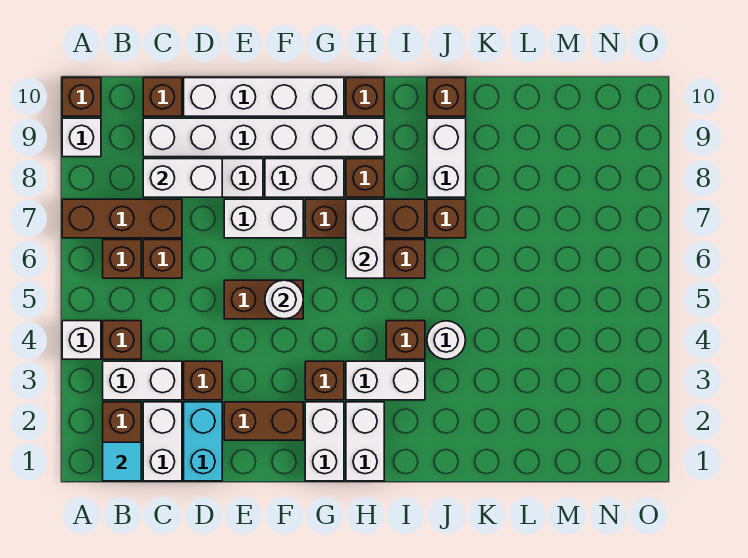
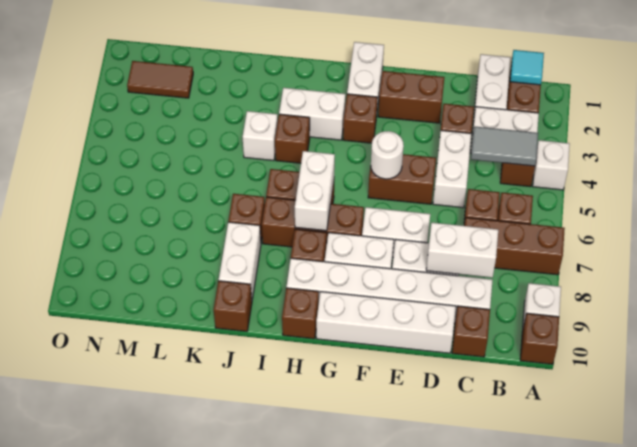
none -> grey tile B4:C4 level 2
cyan brick D1:D2 level 1 -> none
white brick H1:H2 level 1 -> white brick D4:D5 level 1
white round brick J4 level 1 -> white brick J4 level 1
none -> brown tile M2:N2 level 1

